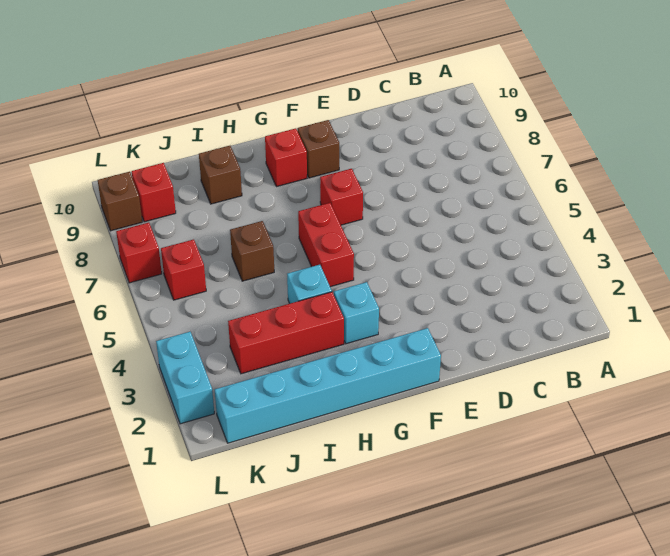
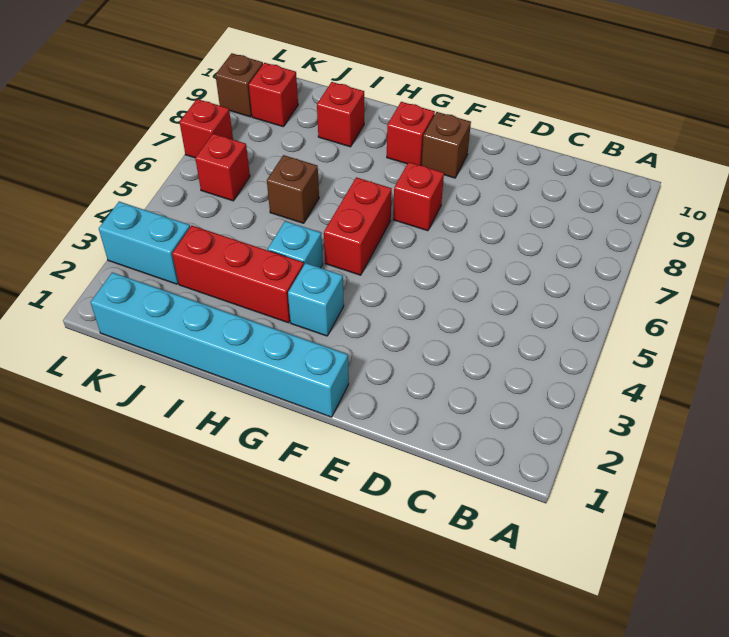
brown brick I9 level 1 -> red brick I9 level 1
cyan brick L2:L3 level 1 -> cyan brick K3:L3 level 1

